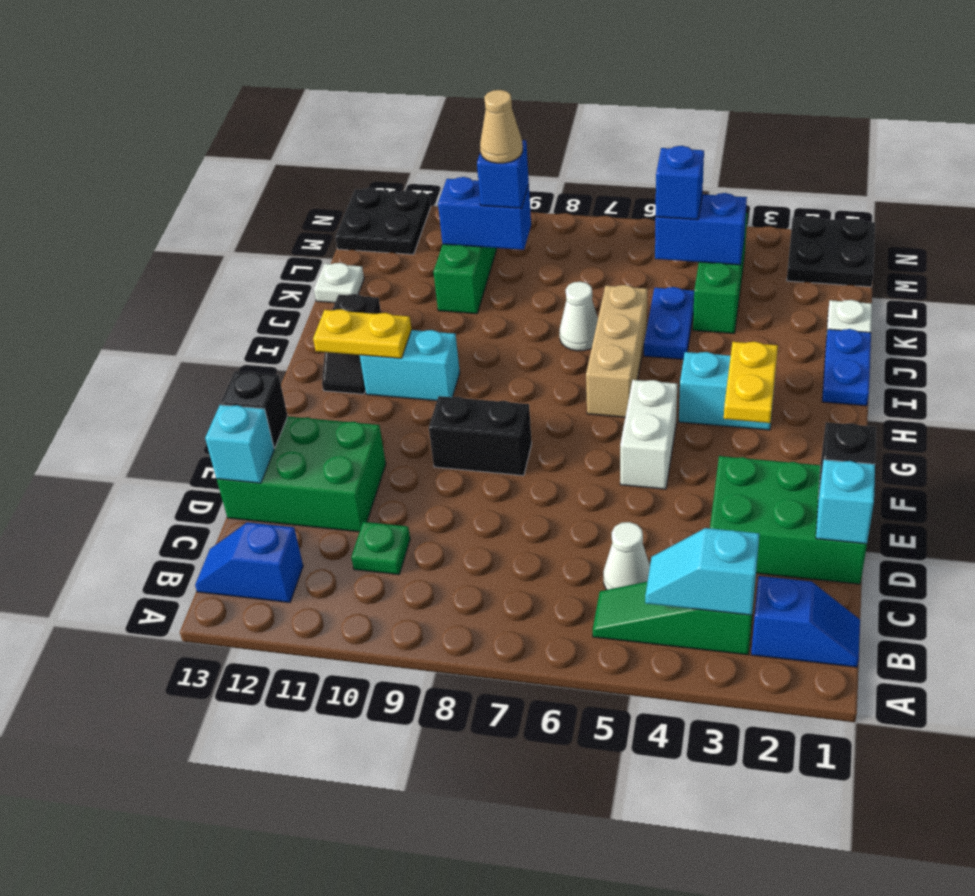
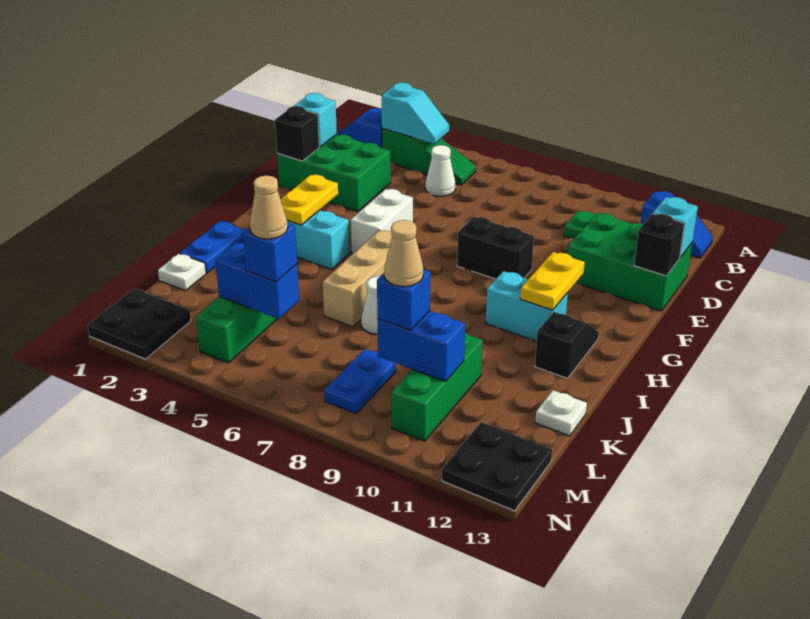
yellow plate H11:H12 level 2 -> yellow plate G11:H11 level 2
blue plate J5:K5 level 1 -> blue plate L8:M8 level 1
none -> tan cone L5 level 4

